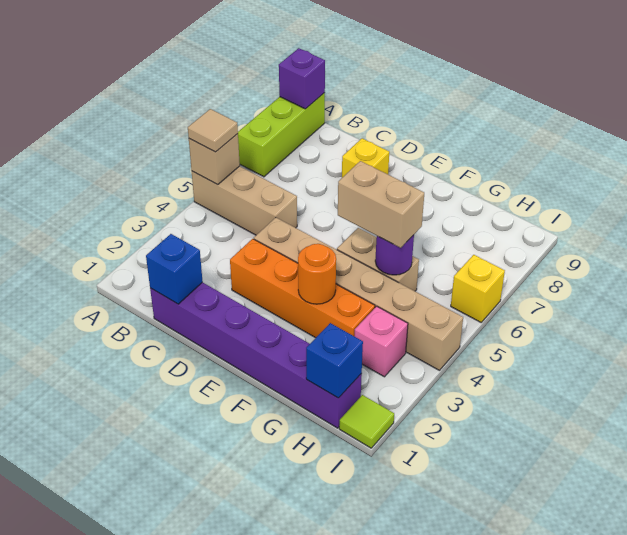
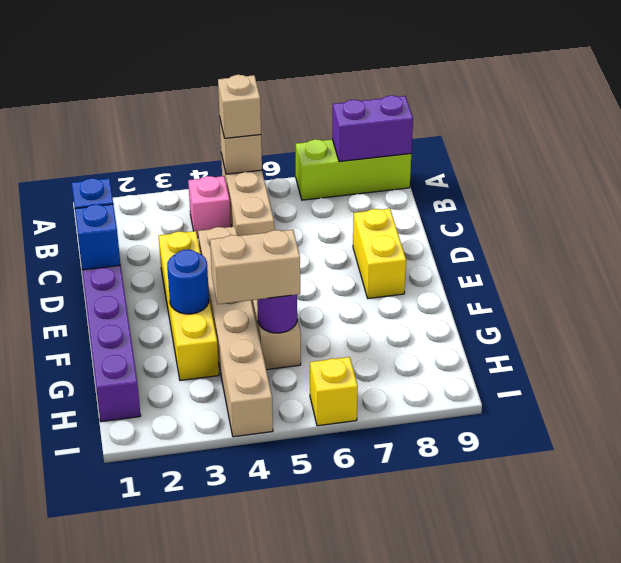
tan tile A5 level 3 -> tan brick A5 level 3
purple brick A9 level 2 -> purple brick A8:A9 level 2
orange brick D3:G3 level 1 -> yellow brick D3:G3 level 1
yellow brick D8 level 1 -> yellow brick D8:E8 level 1
orange round brick F3 level 2 -> blue round brick F3 level 2
tan brick F5:G5 level 3 -> tan brick G4:G5 level 3
blue brick H1 level 2 -> blue brick D1 level 2
pink brick H3 level 1 -> pink brick B4 level 1
lime tile I1 level 1 -> none

